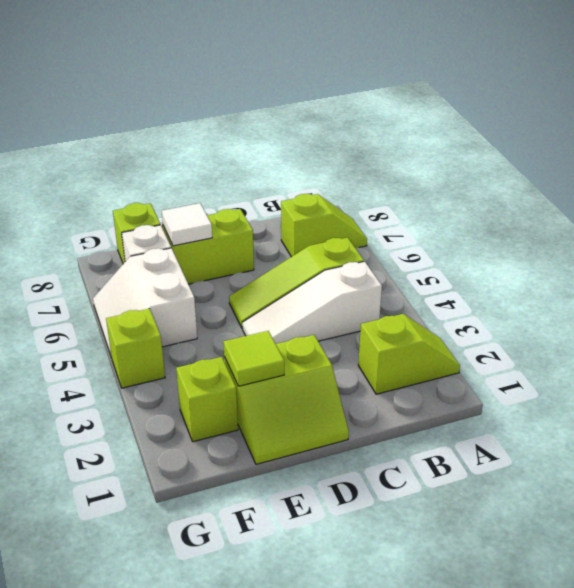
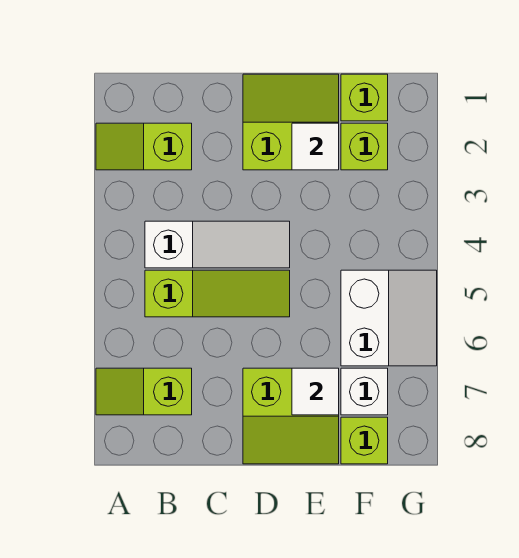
lime tile E2 level 2 -> white tile E2 level 2
lime brick G4 level 1 -> lime brick F1 level 1

